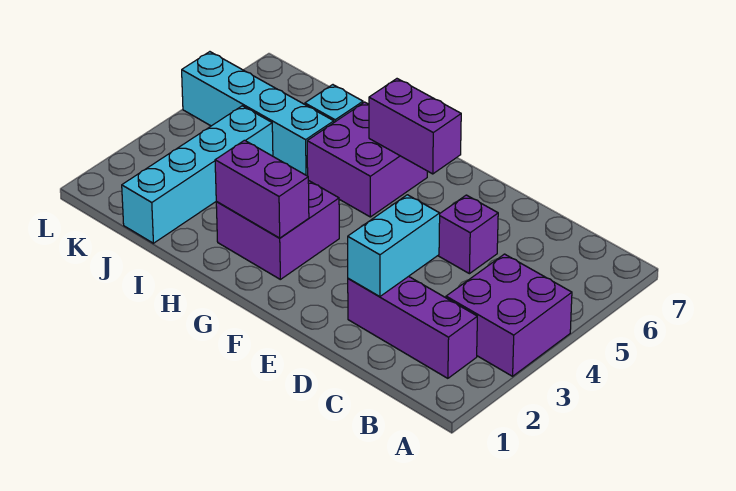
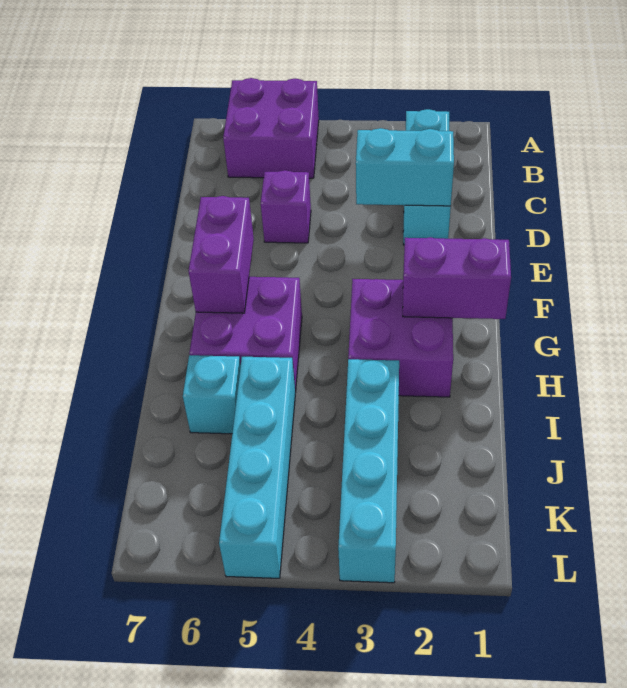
purple brick A3:B4 level 1 -> purple brick A5:B6 level 1
purple brick B2:D2 level 1 -> cyan brick B2:D2 level 1
purple brick G2:H2 level 2 -> purple brick G1:G2 level 2
cyan brick J1:J4 level 1 -> cyan brick I3:L3 level 1

